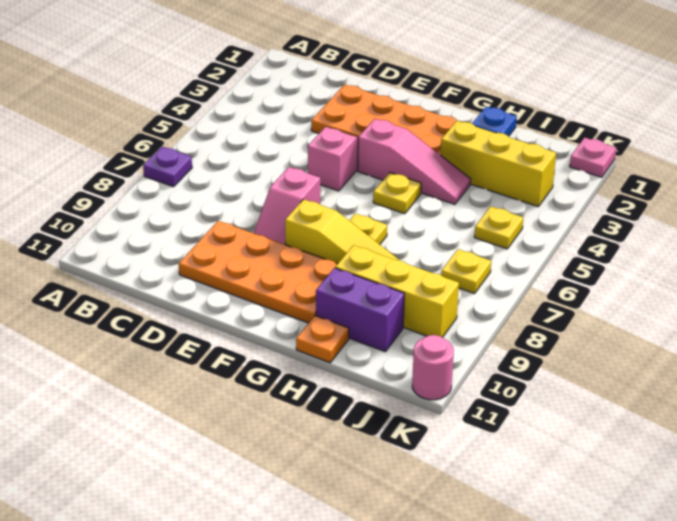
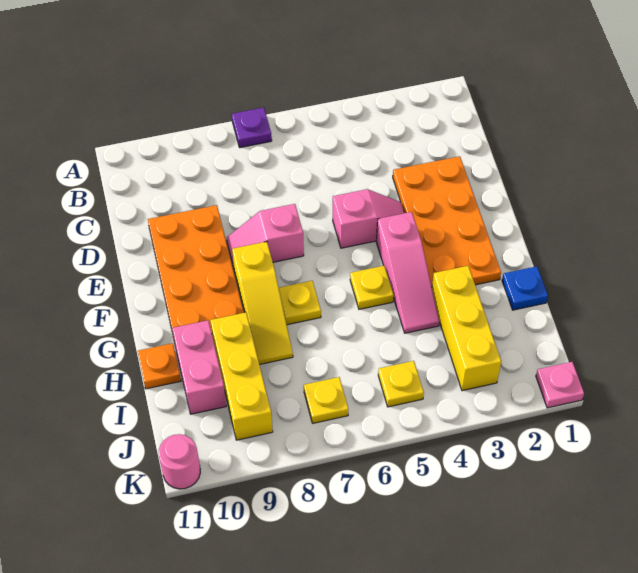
purple brick H10:I10 level 1 -> pink brick H10:I10 level 1

